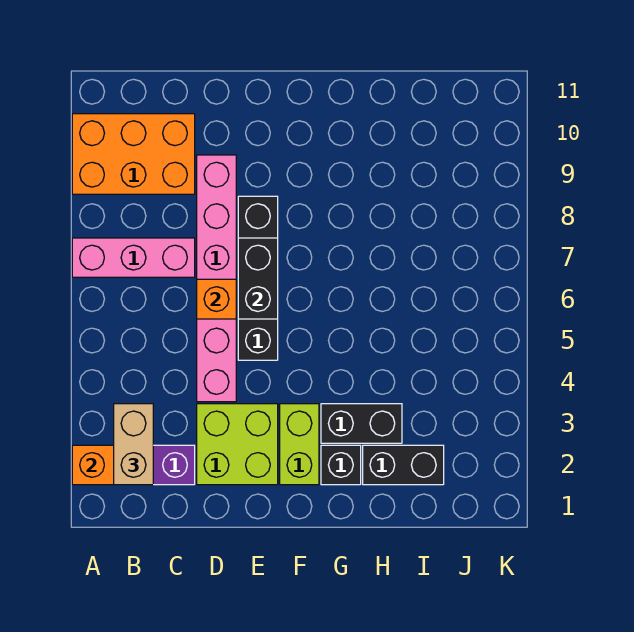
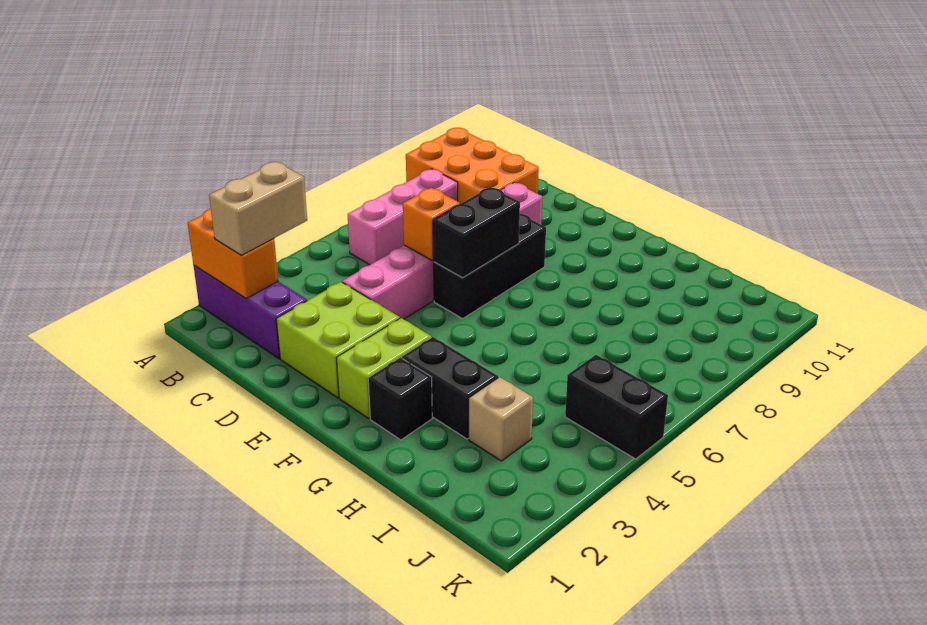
pink brick A7:C7 level 1 -> pink brick B6:B8 level 1
black brick E5:E8 level 1 -> black brick E6:E8 level 1
black brick H2:I2 level 1 -> black brick J5:K5 level 1
none -> tan brick I3 level 1

